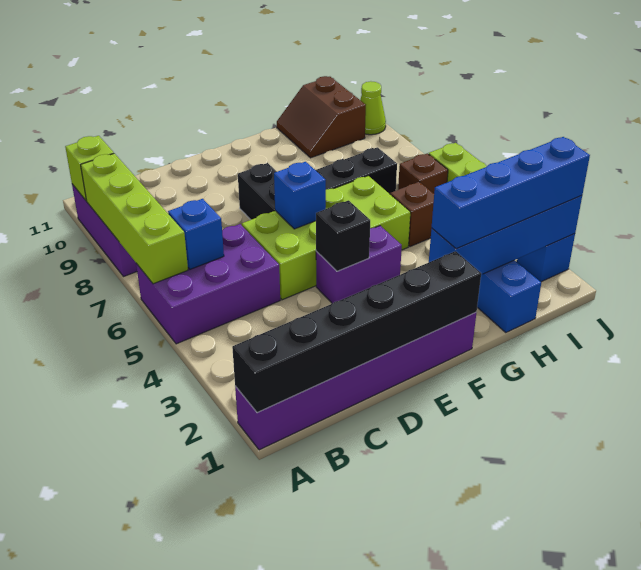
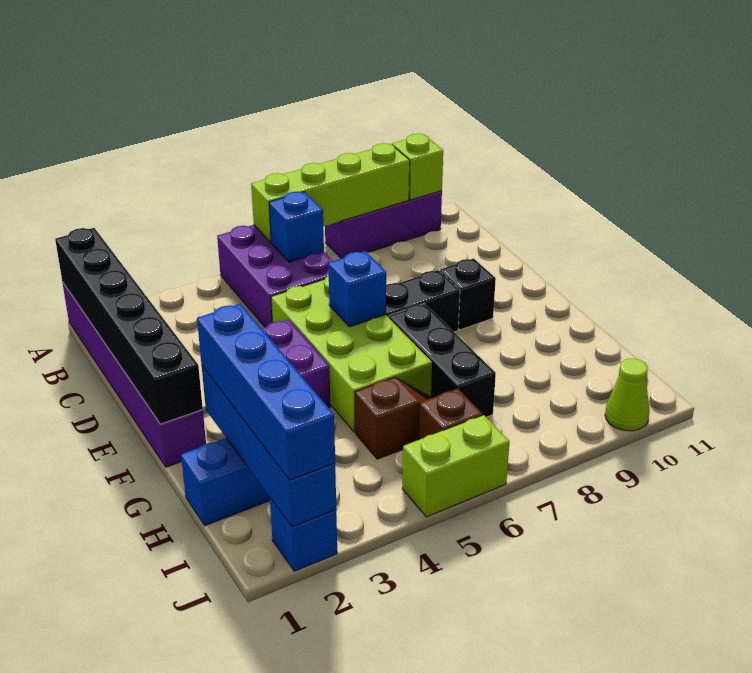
black brick E4 level 2 -> black brick E9 level 1
brown slope H10:I11 level 1 top I -> none

